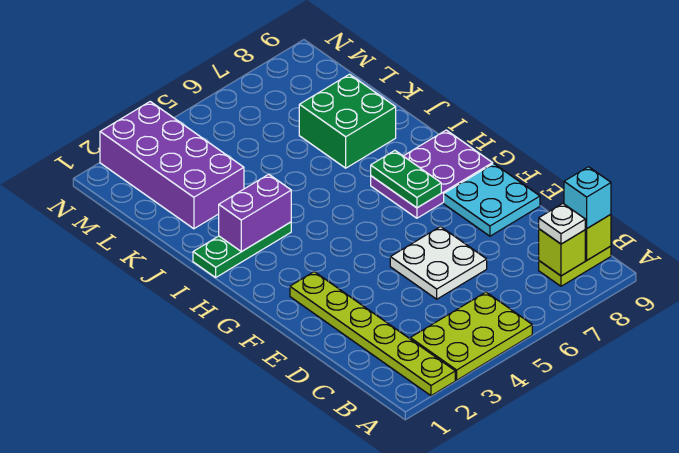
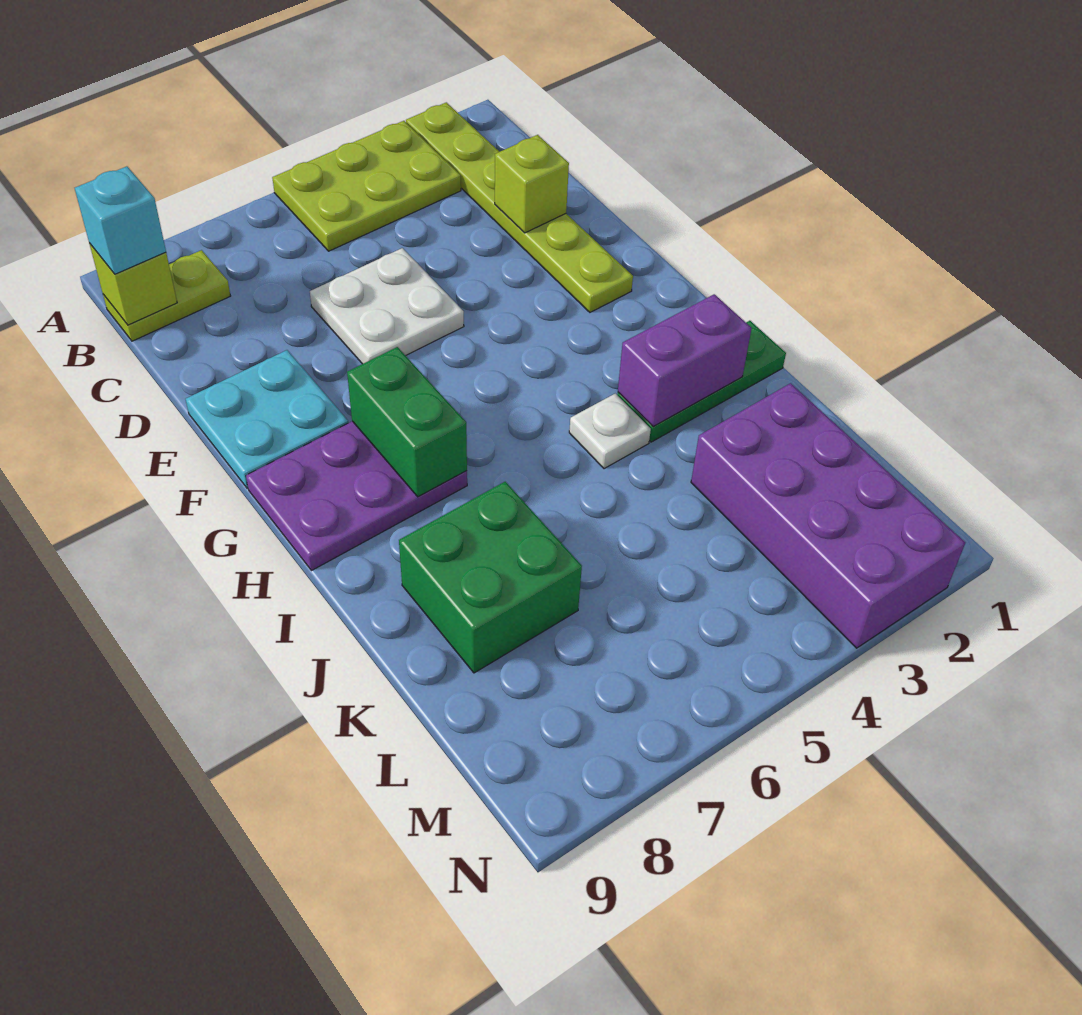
lime brick B8 level 2 -> lime brick D2 level 2
white plate B8 level 3 -> white plate I4 level 1
green plate G7:H7 level 2 -> green brick G7:H7 level 2

